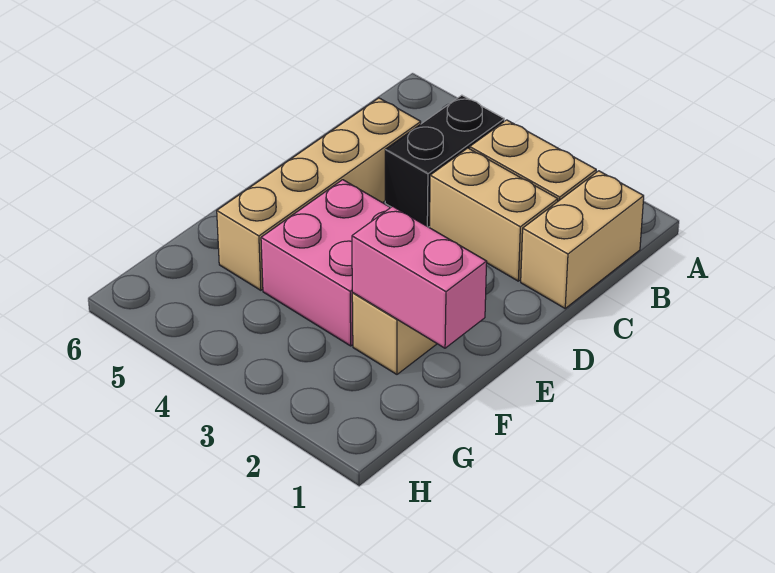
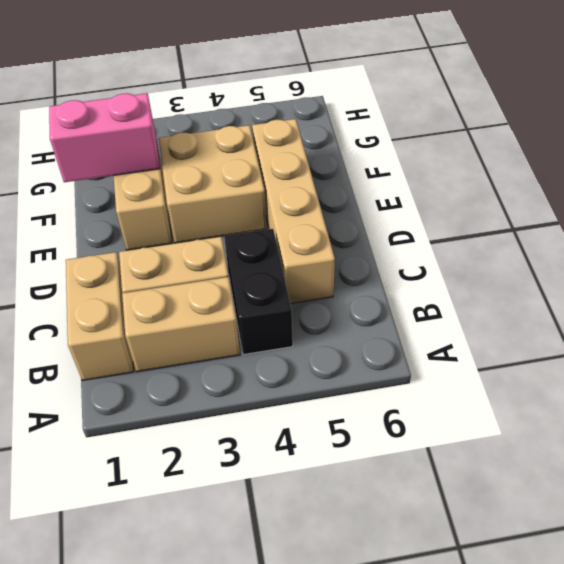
pink brick E3:F4 level 1 -> tan brick E3:F4 level 1

